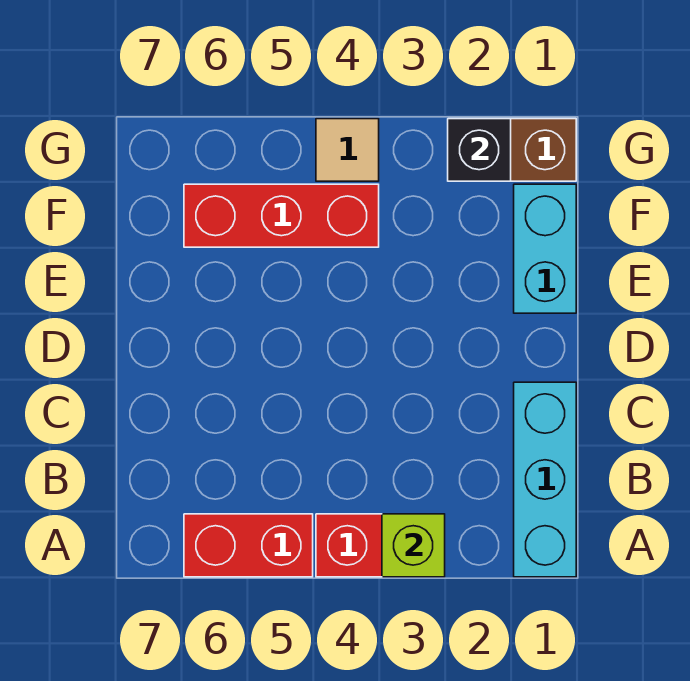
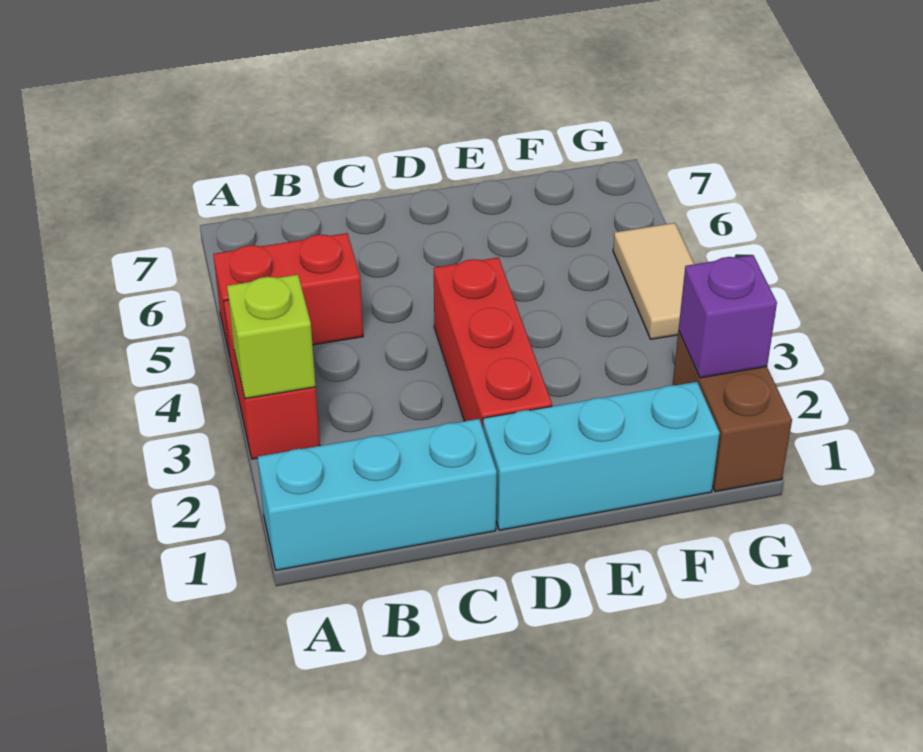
red brick A5:A6 level 1 -> red brick A5:B5 level 1
cyan brick E1:F1 level 1 -> cyan brick D1:F1 level 1
red brick F4:F6 level 1 -> red brick D2:D4 level 1
black brick G2 level 2 -> purple brick G2 level 2
tan tile G4 level 1 -> tan tile G4:G5 level 1

